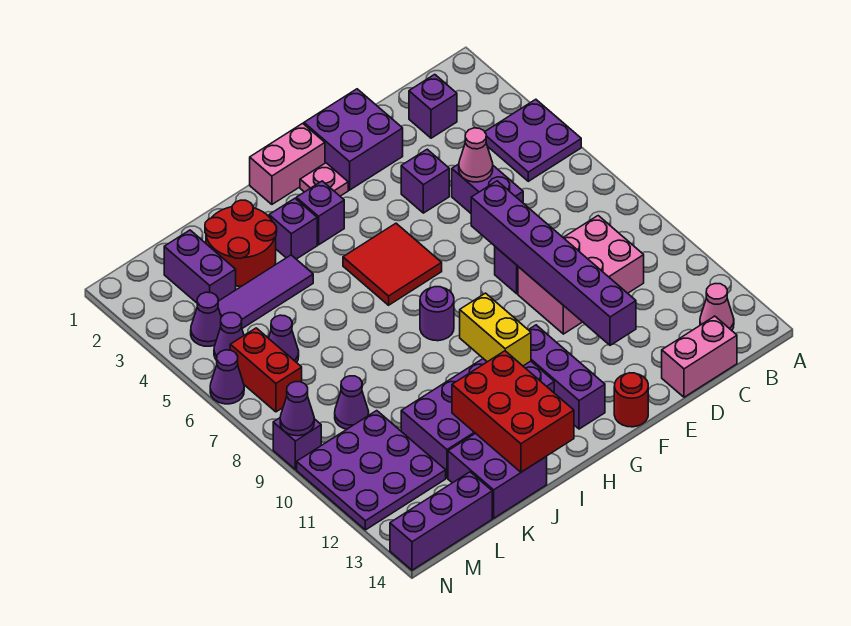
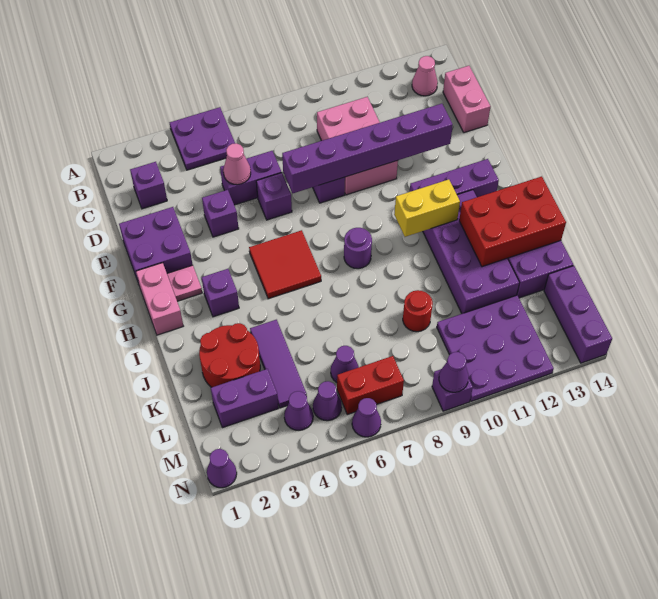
red round brick F14 level 1 -> red round brick K9 level 1
purple brick I3 level 1 -> purple brick E6 level 1
purple cone L9 level 1 -> purple cone N1 level 1

